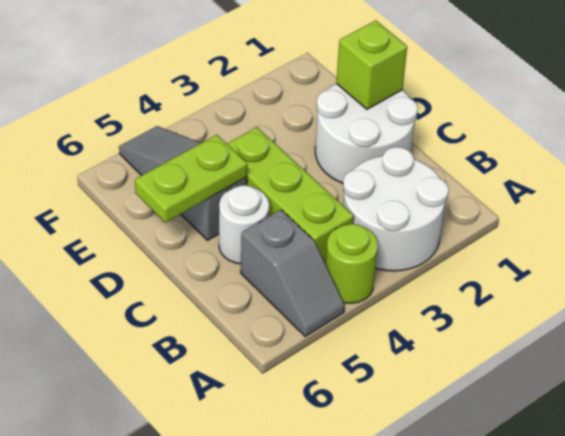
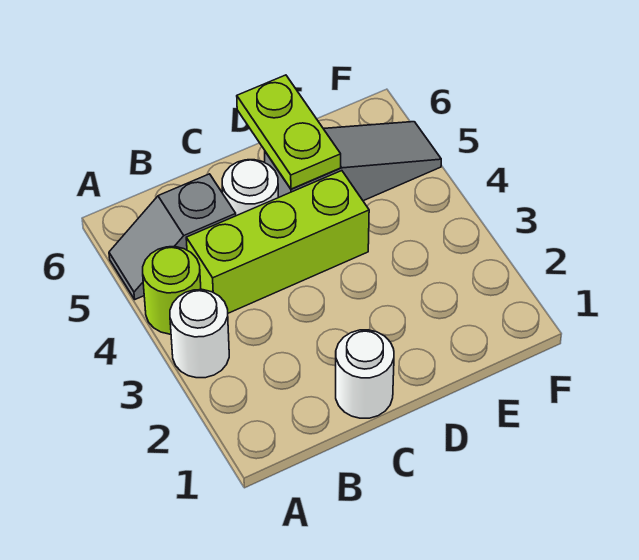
white round brick A2:B3 level 1 -> white round brick A3 level 1
white round brick C1:D2 level 1 -> white round brick C1 level 1
lime brick D1 level 2 -> none

